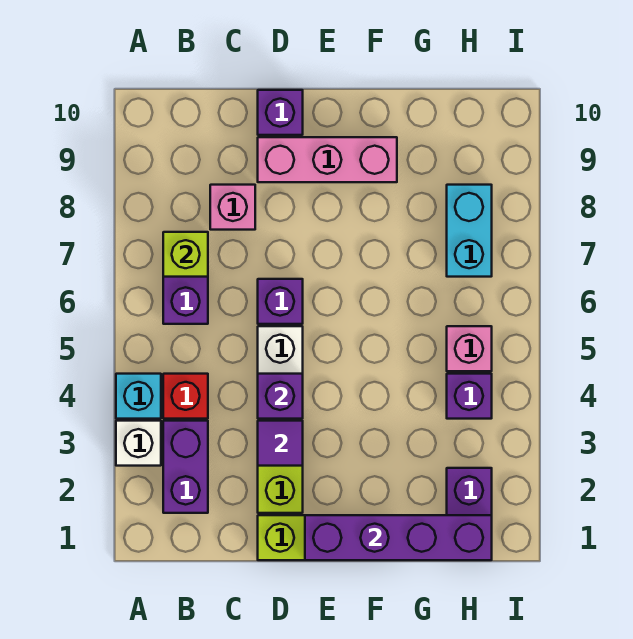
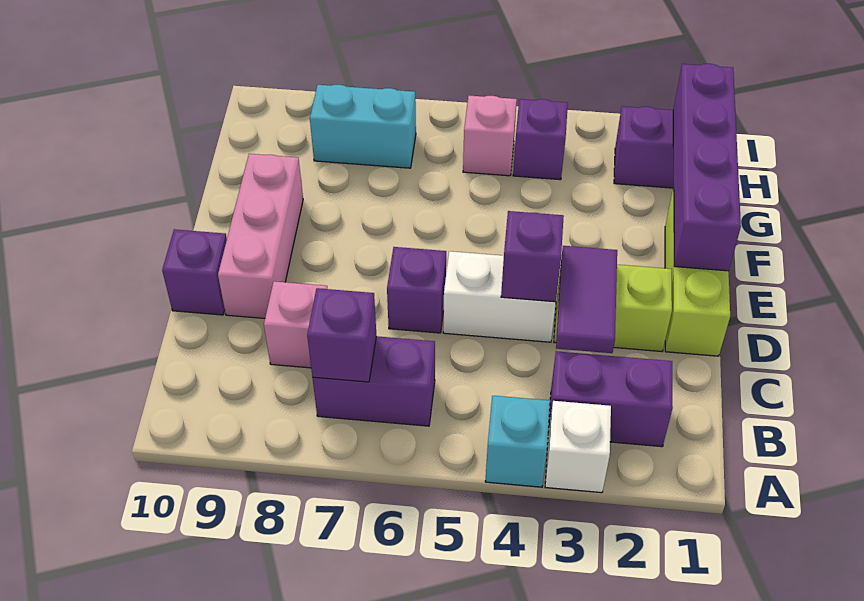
red brick B4 level 1 -> none
lime brick B7 level 2 -> purple brick B7 level 2
purple tile D3 level 2 -> purple tile C3:D3 level 2

